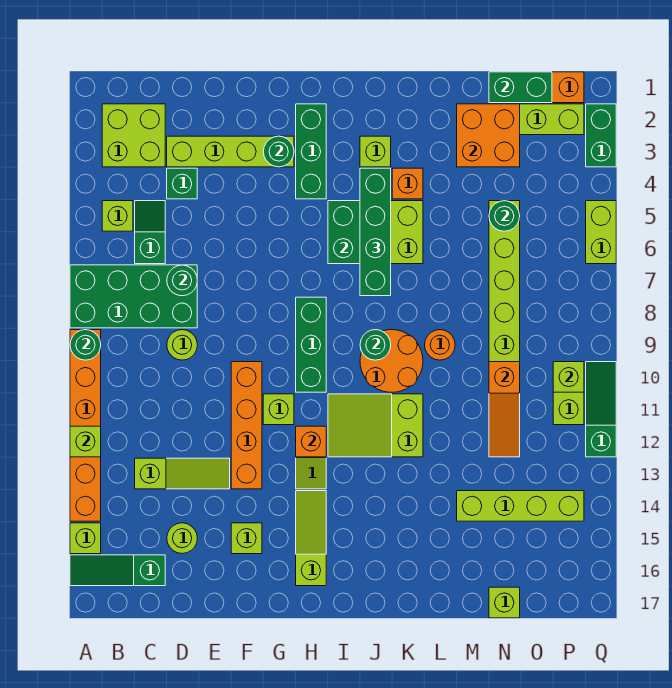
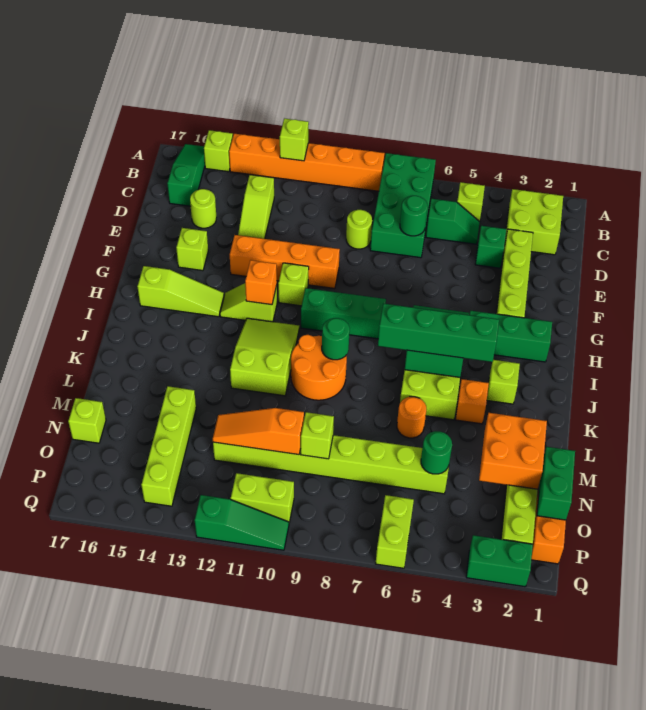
green round brick A9 level 2 -> none
green round brick G3 level 2 -> none
orange round brick L9 level 1 -> orange round brick L6 level 1
lime brick P10 level 2 -> lime brick N9 level 2
lime brick Q5:Q6 level 1 -> lime brick P6:Q6 level 1

